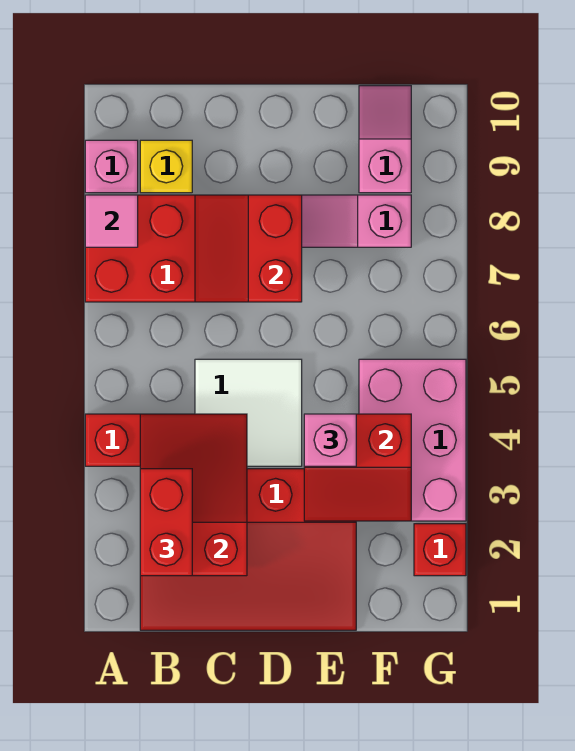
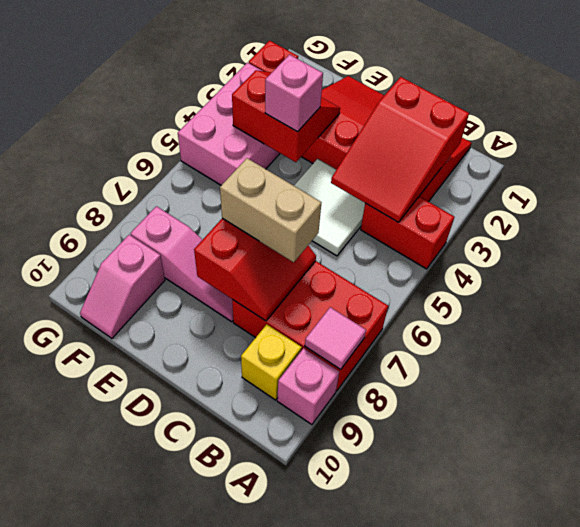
red brick B2:B3 level 3 -> none
none -> tan brick C7:D7 level 3

